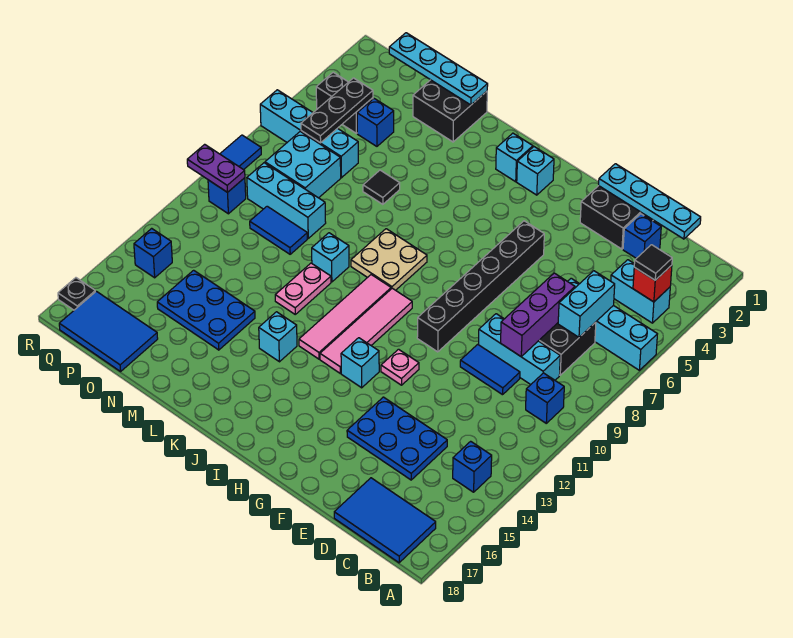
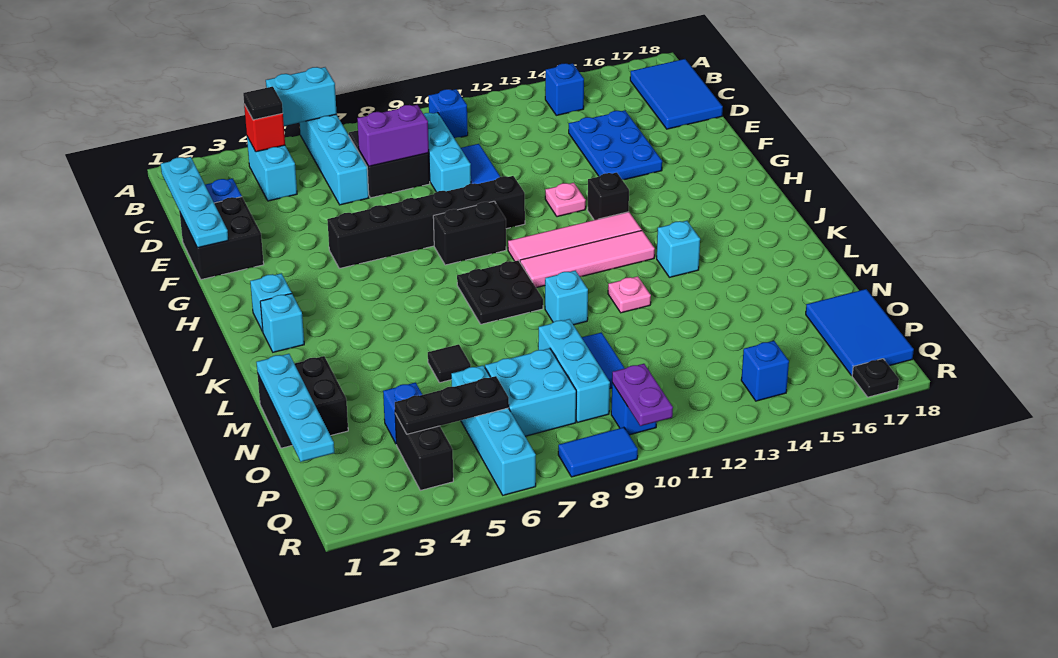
cyan brick C6:C7 level 2 -> cyan brick A5:A6 level 2
purple brick D7:D9 level 2 -> purple brick D7:D8 level 2
none -> black brick H8:H9 level 1
cyan brick H13 level 1 -> black brick H13 level 1
tan plate J8:K9 level 1 -> black plate J8:K9 level 1
pink plate L11:L12 level 1 -> pink plate L12 level 1
blue plate M14:O15 level 1 -> none

